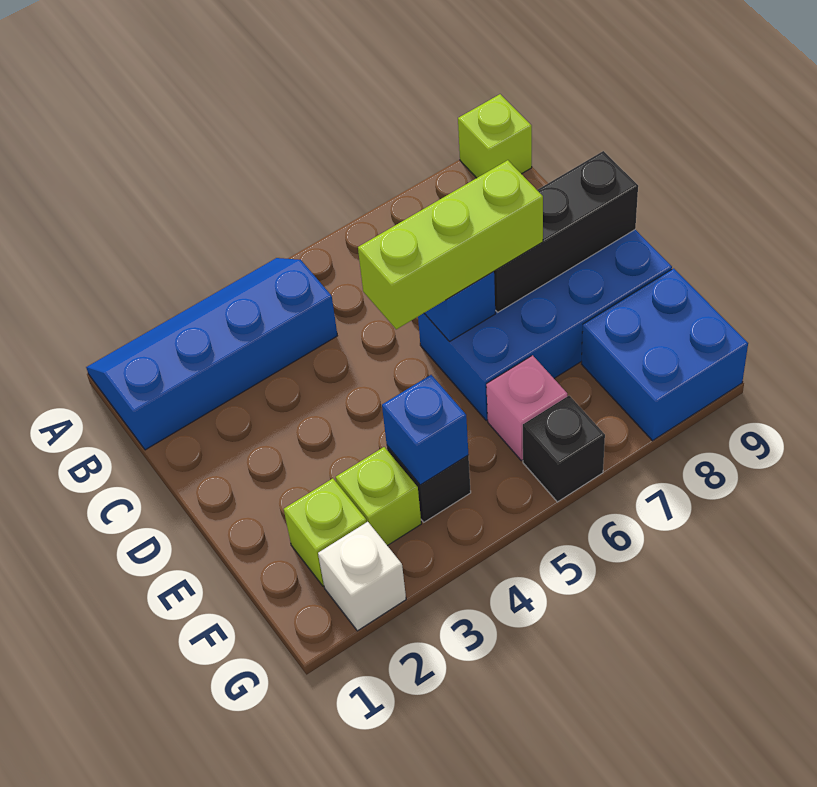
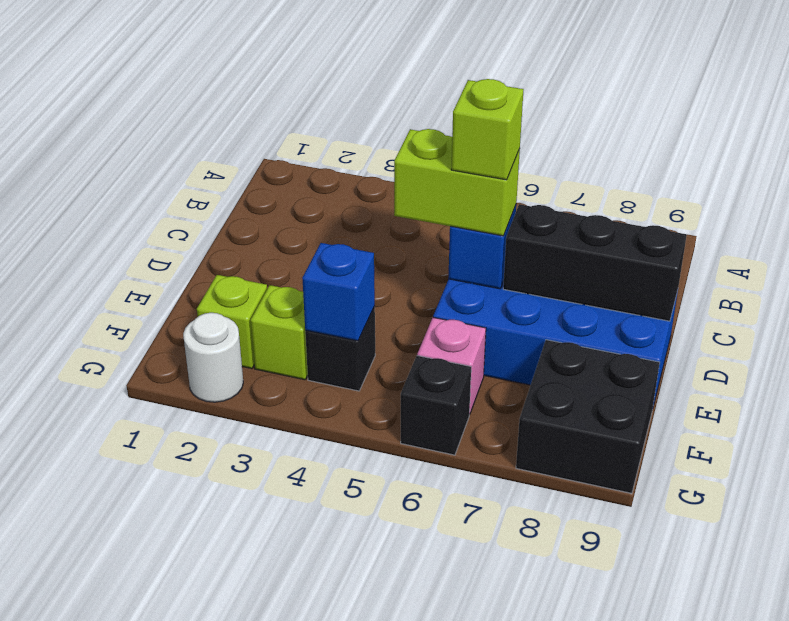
blue slope A1:B4 level 1 top B -> none
lime brick A9 level 1 -> lime brick D6 level 4
lime brick D5:D7 level 3 -> lime brick D5:D6 level 3
blue brick F8:G9 level 1 -> black brick F8:G9 level 1
white brick G2 level 1 -> white round brick G2 level 1

